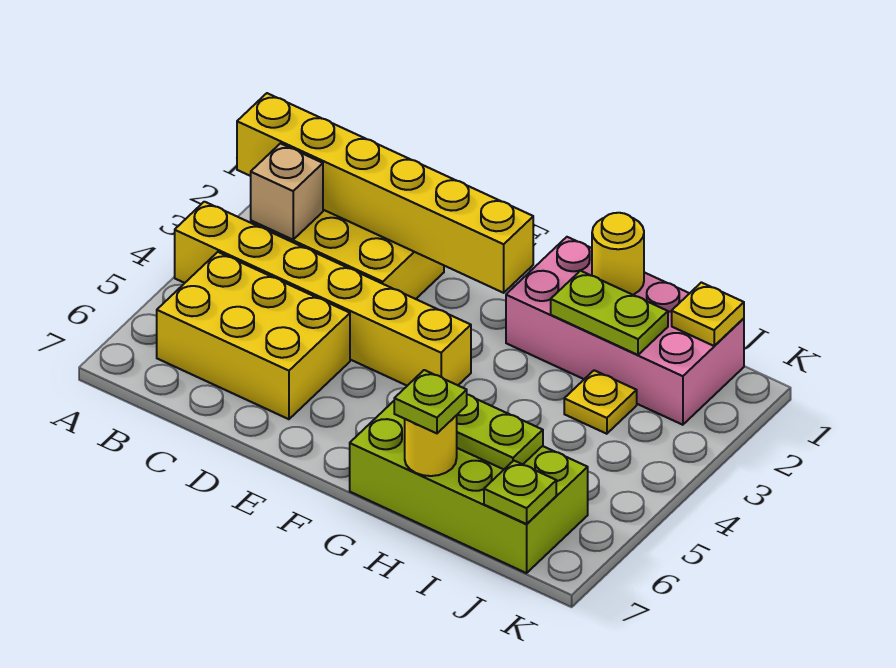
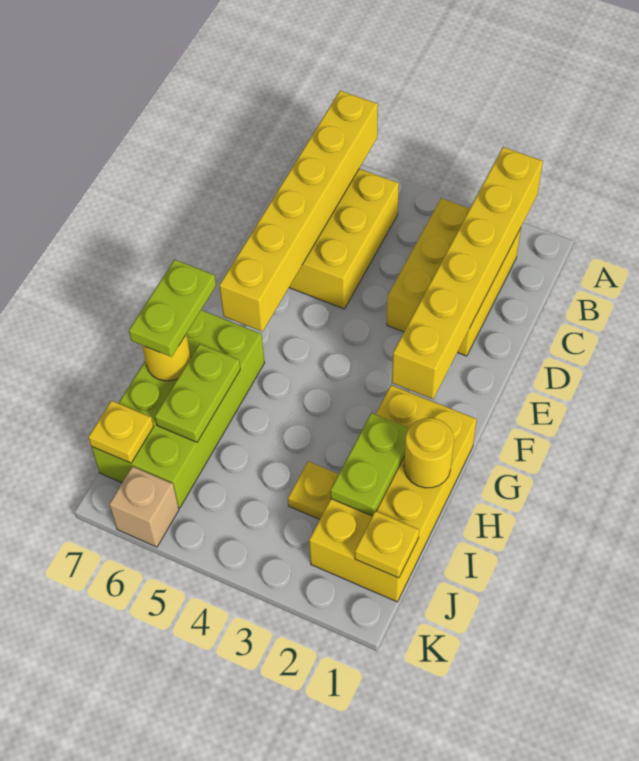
yellow brick A4:F4 level 1 -> yellow brick A6:F6 level 2
tan brick B3 level 2 -> tan brick K6 level 1
pink brick G1:J2 level 1 -> yellow brick G1:J2 level 1
lime plate H7 level 3 -> lime plate G7:H7 level 3
lime plate J7 level 2 -> yellow plate J7 level 2

